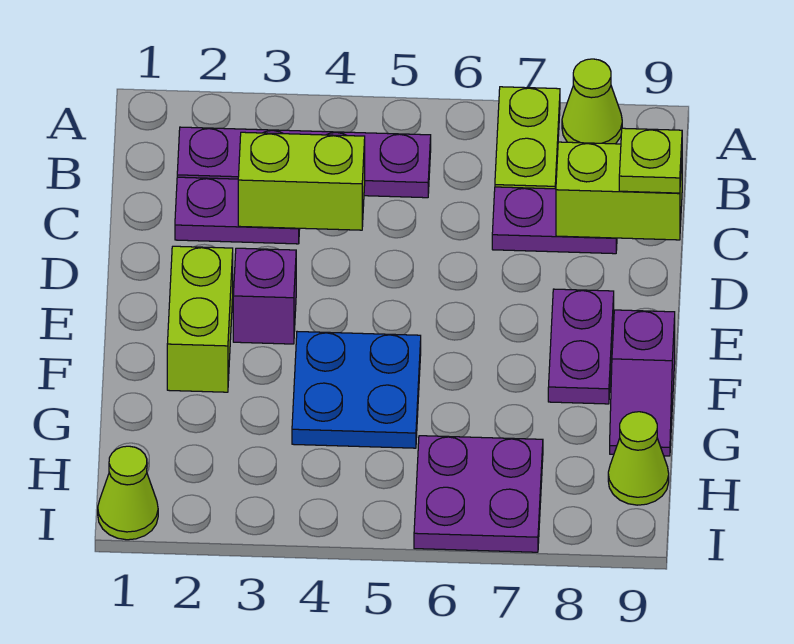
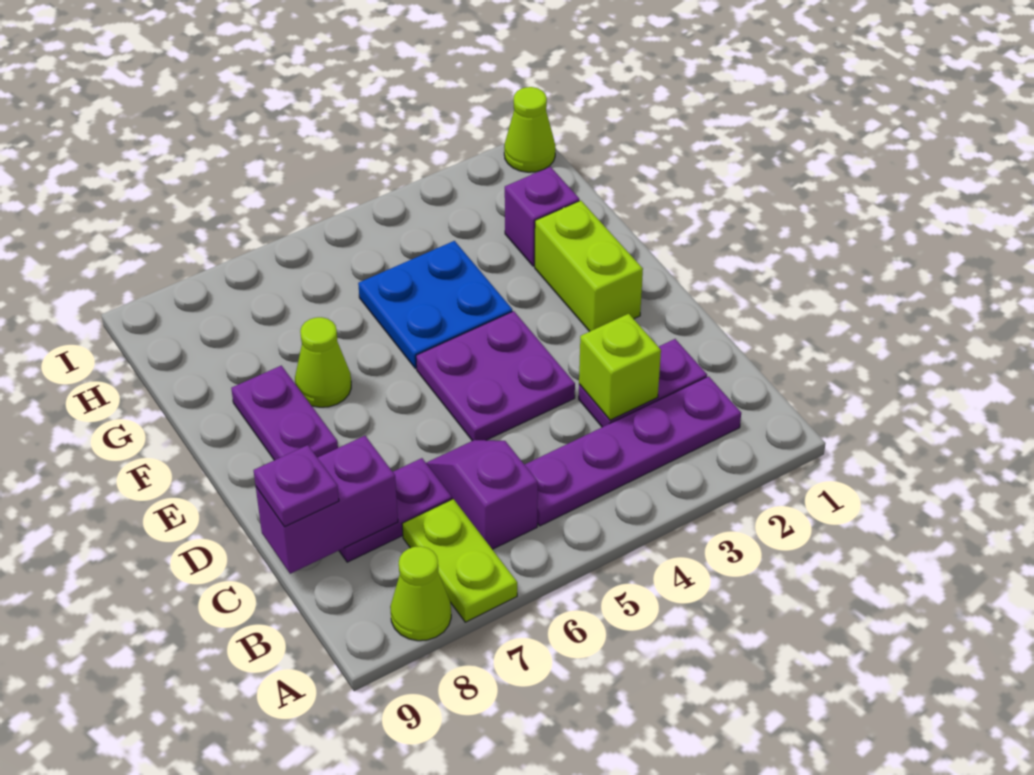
lime brick C3:C4 level 2 -> lime brick C3 level 2
lime brick C8:C9 level 2 -> purple brick C8:C9 level 2
lime plate C9 level 3 -> purple plate C9 level 3
purple brick E3 level 1 -> purple brick G2 level 1
purple slope F9:G9 level 1 top F -> purple slope B6:C6 level 1 top B
purple plate H6:I7 level 1 -> purple plate D4:E5 level 1
lime cone H9 level 1 -> lime cone F7 level 1

